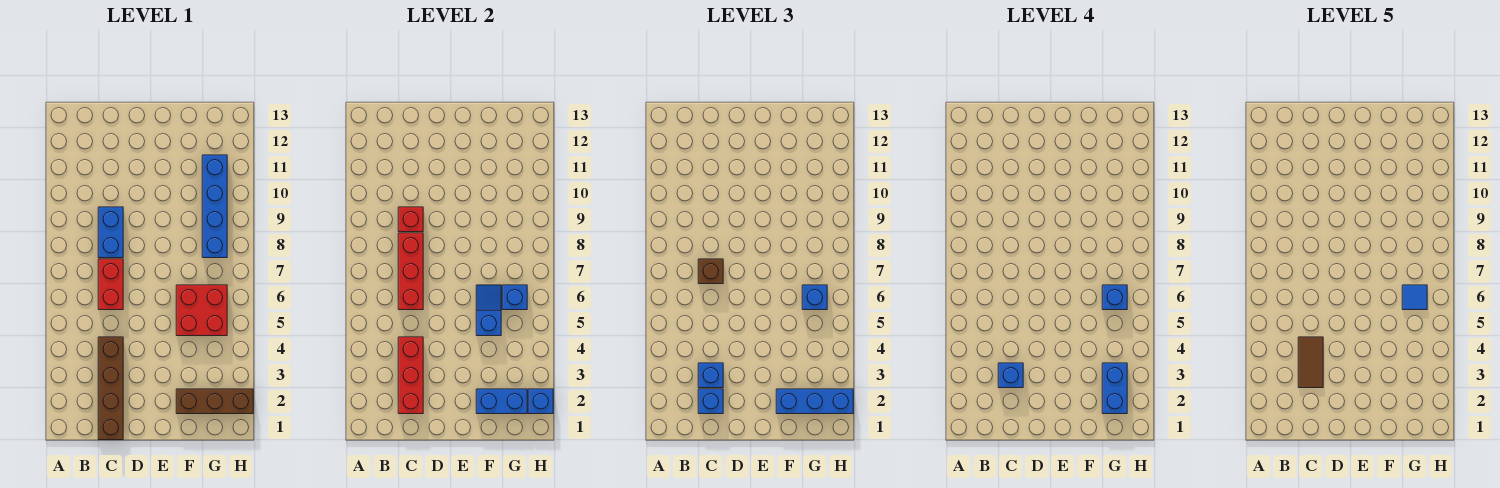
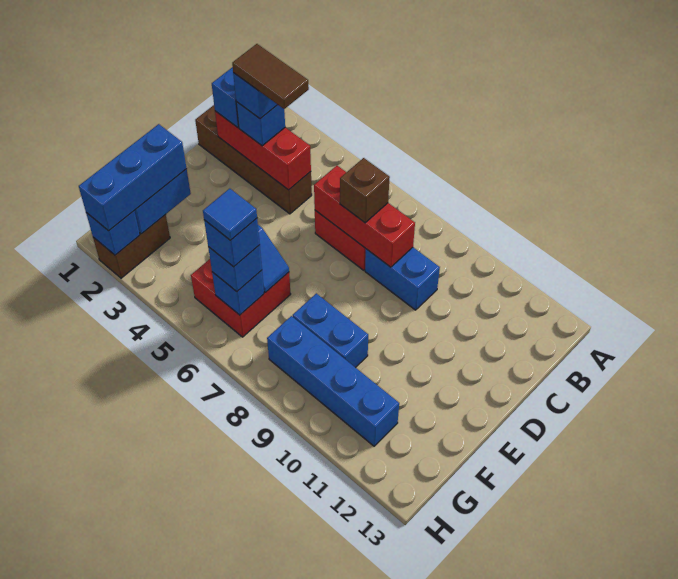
red brick C9 level 2 -> none
brown brick F2:H2 level 1 -> brown brick G2:H2 level 1
blue brick G2:G3 level 4 -> blue brick F8:F9 level 1

